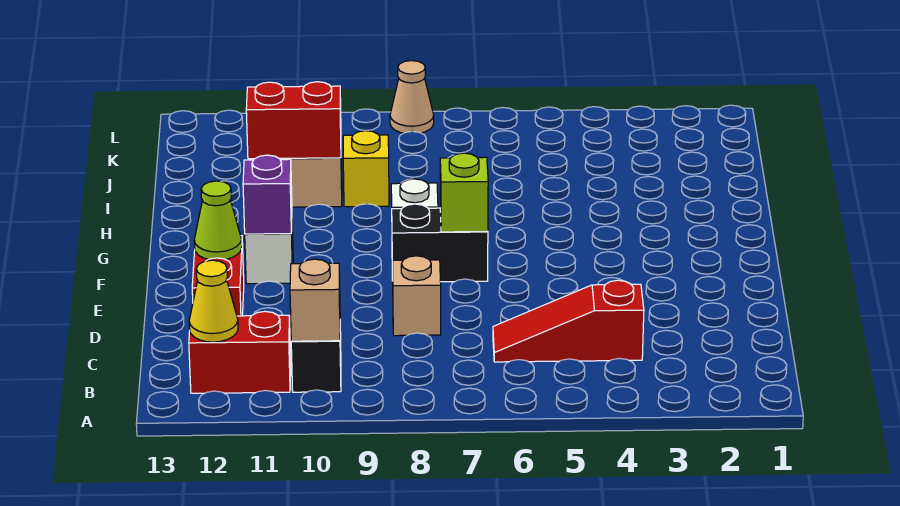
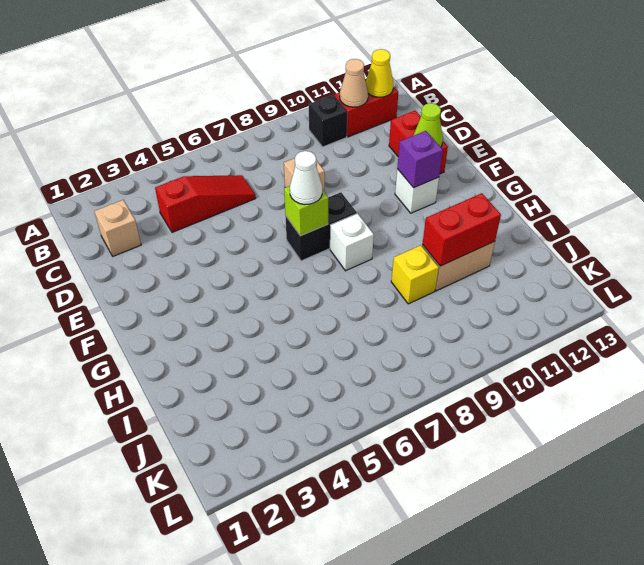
tan brick B10 level 2 -> tan brick C2 level 1
none -> white cone F7 level 3
tan cone L8 level 1 -> tan cone B11 level 2

